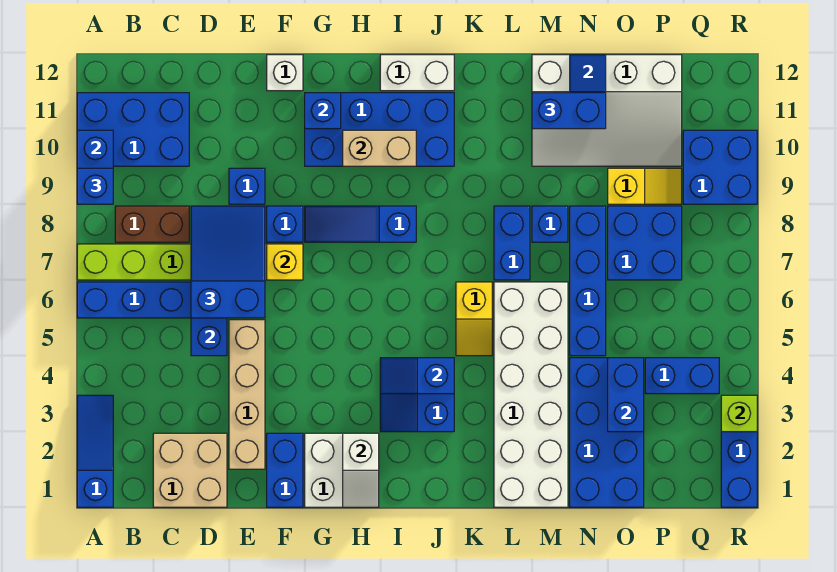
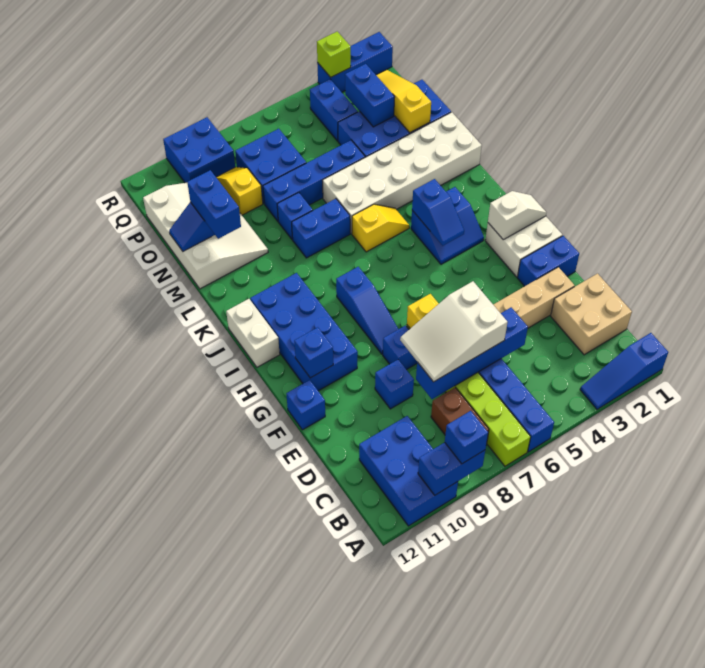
blue slope D6:E8 level 3 top 6 -> white slope D6:E8 level 3 top 6
white brick F12 level 1 -> blue brick F12 level 1
tan brick H10:I10 level 2 -> none
none -> yellow slope N2:P2 level 2 top N
blue brick O3:O4 level 2 -> blue brick O3:P3 level 2

